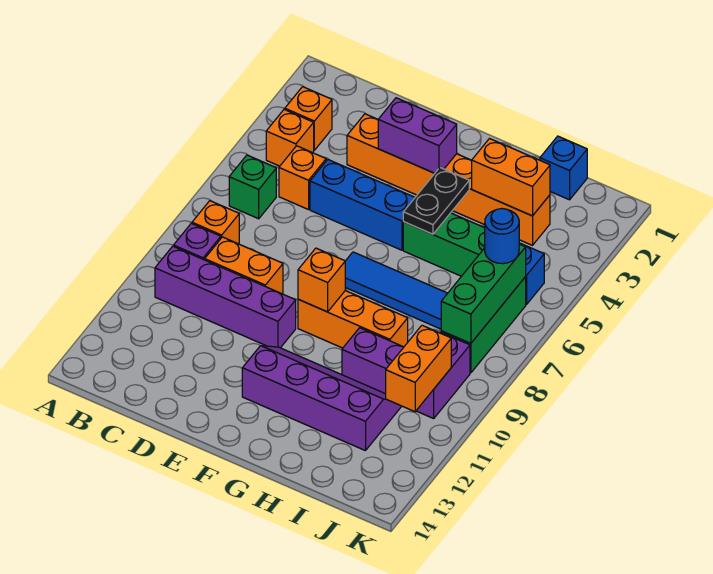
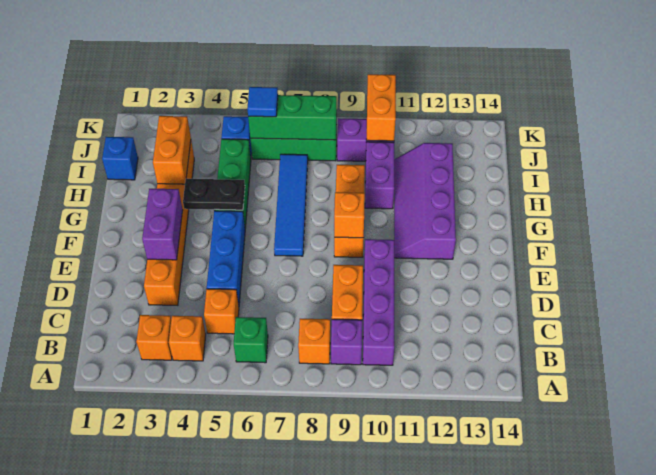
blue round brick J6 level 3 -> blue tile J6 level 3
orange brick J10:J11 level 2 -> orange brick J10:K10 level 2

